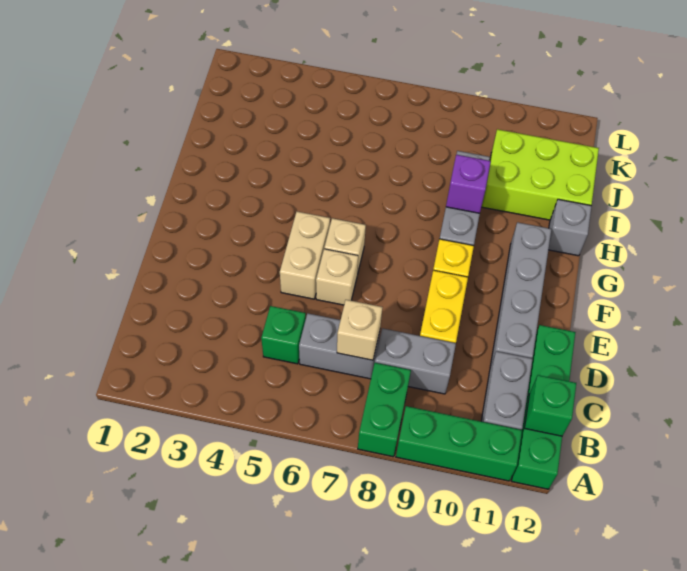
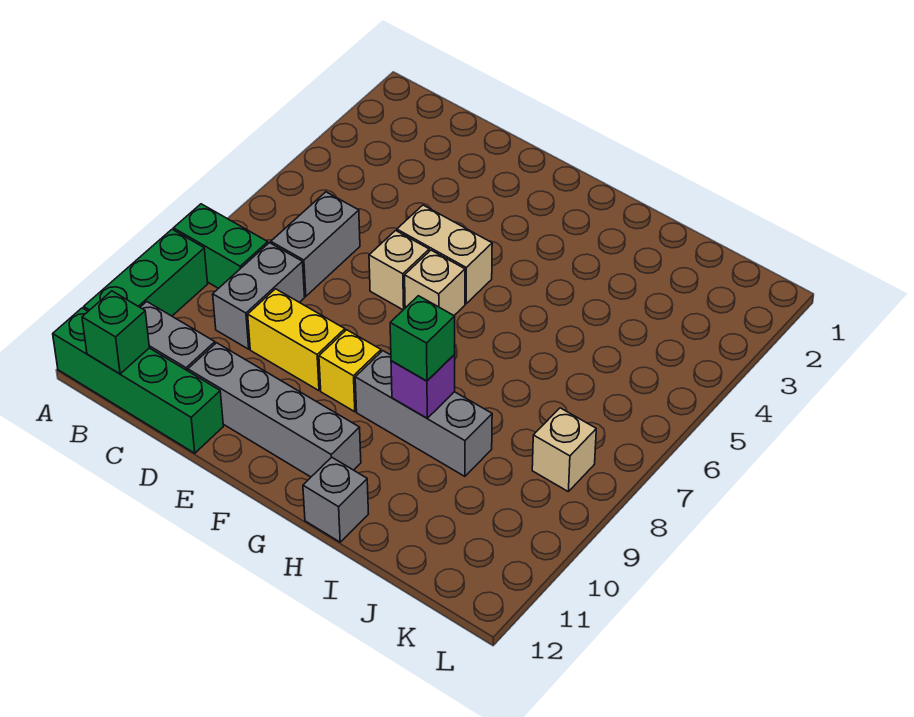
green brick C5 level 1 -> green brick H9 level 3
tan brick C7 level 2 -> tan brick K8 level 1
lime brick I10:J12 level 1 -> none

